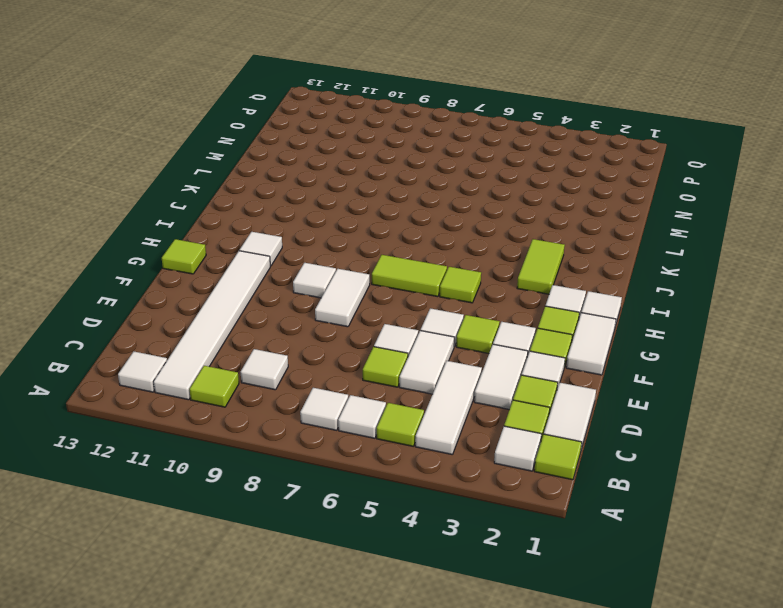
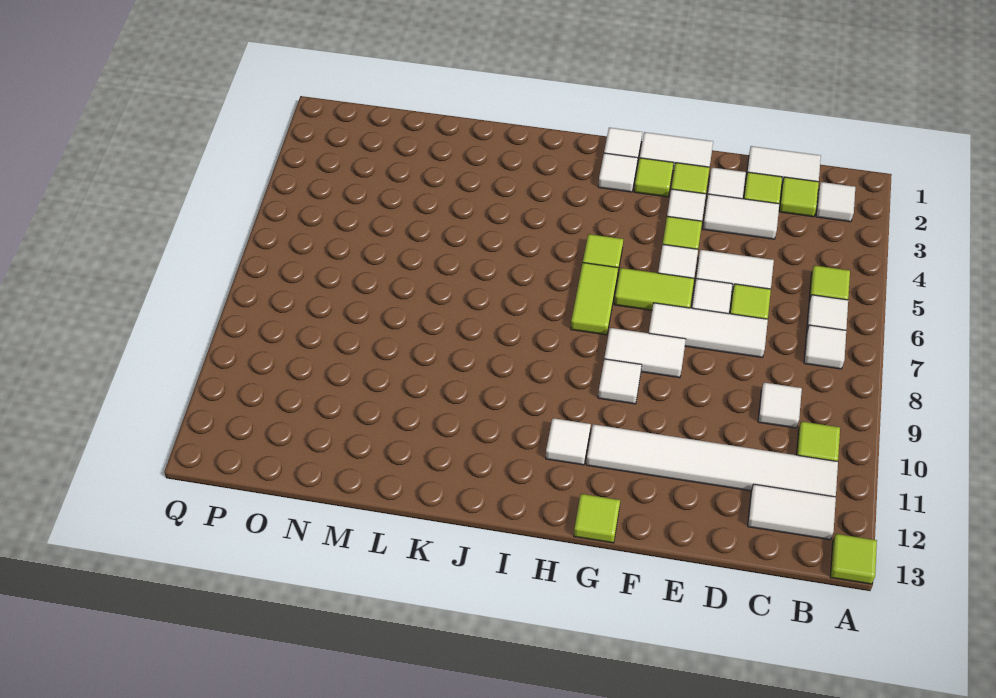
lime tile B1 level 1 -> lime tile A13 level 1
white tile B4:D4 level 1 -> white tile D7:F7 level 1
white tile B12 level 1 -> white tile B12:C12 level 1
lime tile I3:J3 level 1 -> lime tile F6:G6 level 1

